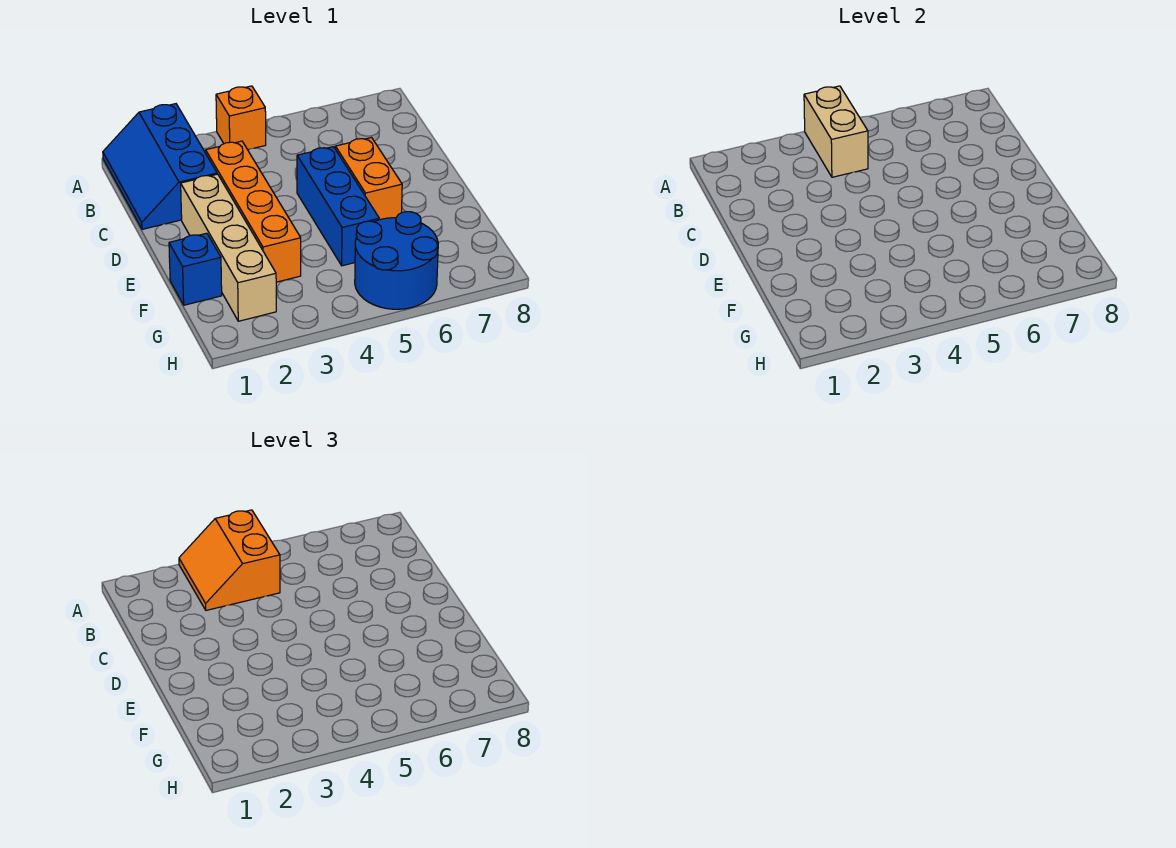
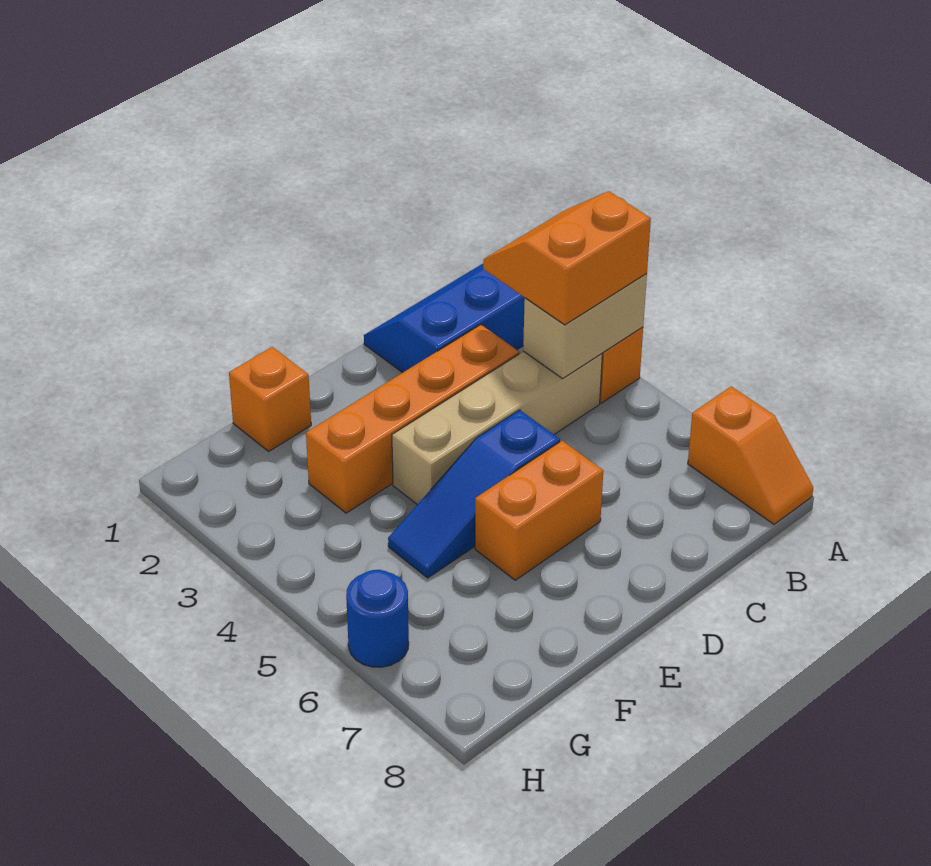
none -> orange slope A7:A8 level 1 top 7
tan brick D2:G2 level 1 -> tan brick B4:E4 level 1
blue brick D5:F5 level 1 -> blue slope D5:F5 level 1 top D
blue brick F1 level 1 -> orange brick F1 level 1
blue round brick G5:H6 level 1 -> blue round brick H6 level 1

